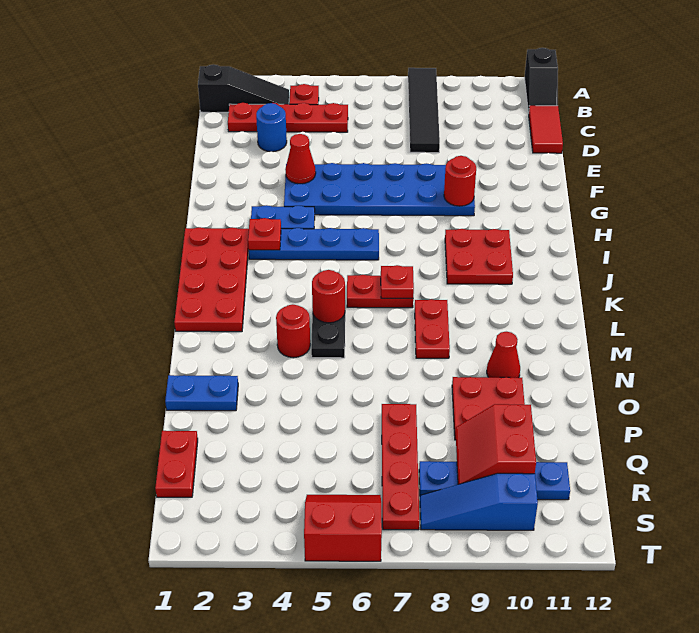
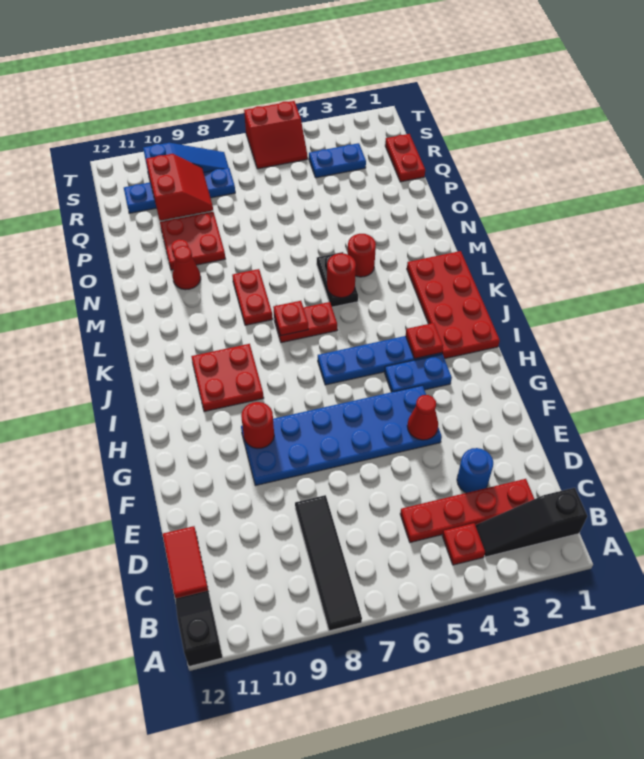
blue plate O1:O2 level 1 -> blue plate R3:R4 level 1
red plate P7:S7 level 1 -> none

